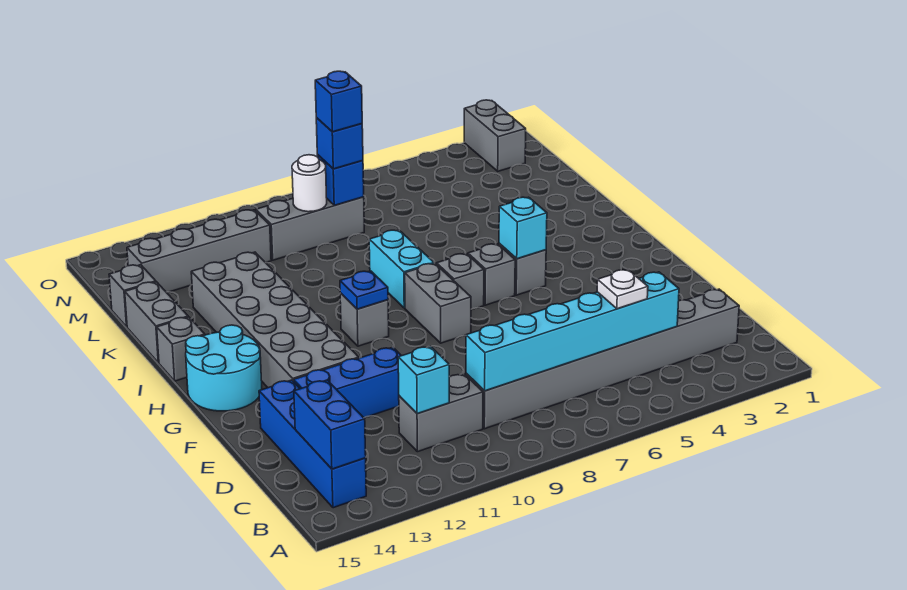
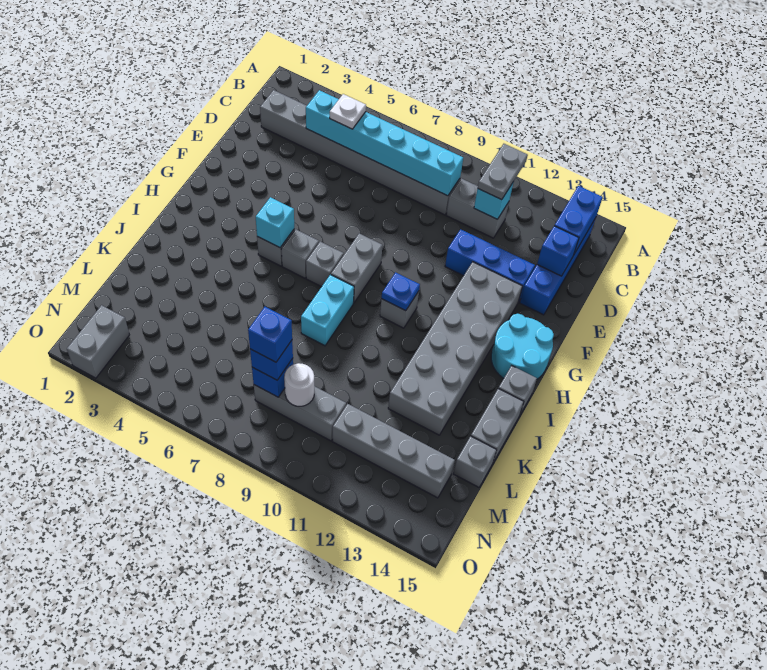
none -> grey plate B11:C11 level 3
none -> blue brick D14 level 2

